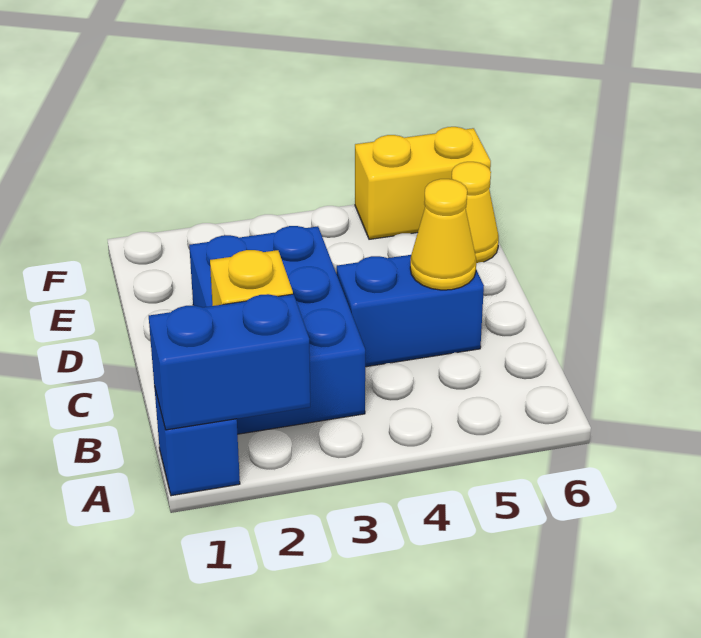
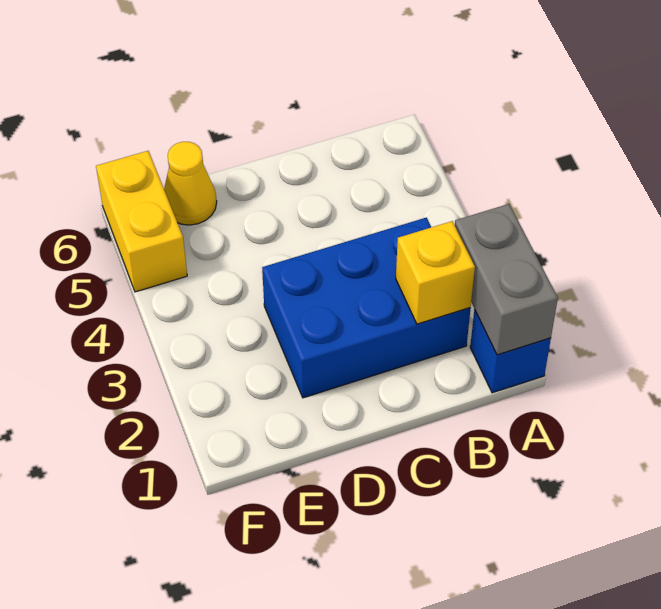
blue brick A1:A2 level 2 -> grey brick A1:A2 level 2
blue brick C4:C5 level 1 -> none
yellow cone C5 level 2 -> none

